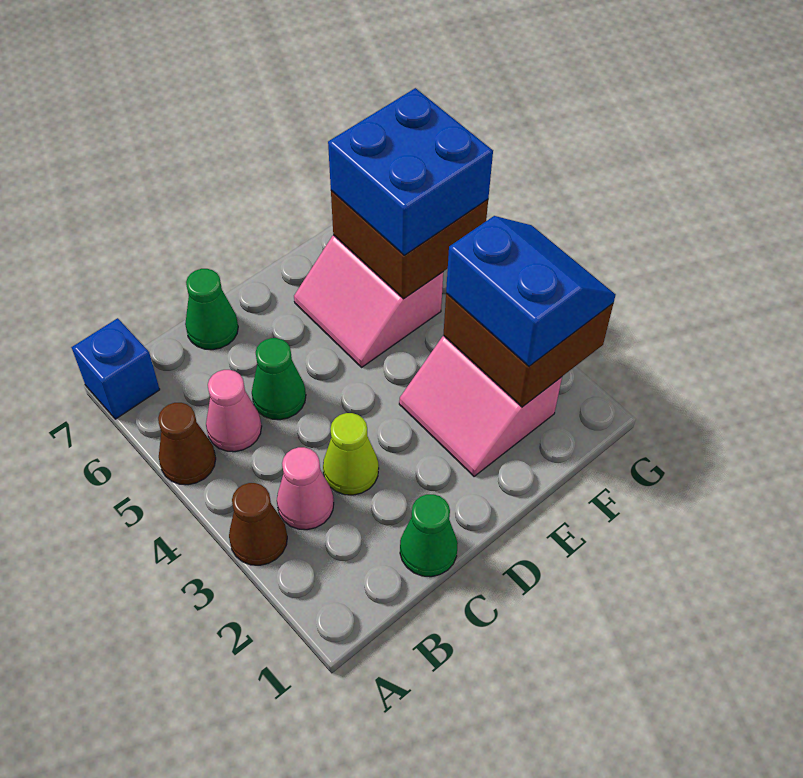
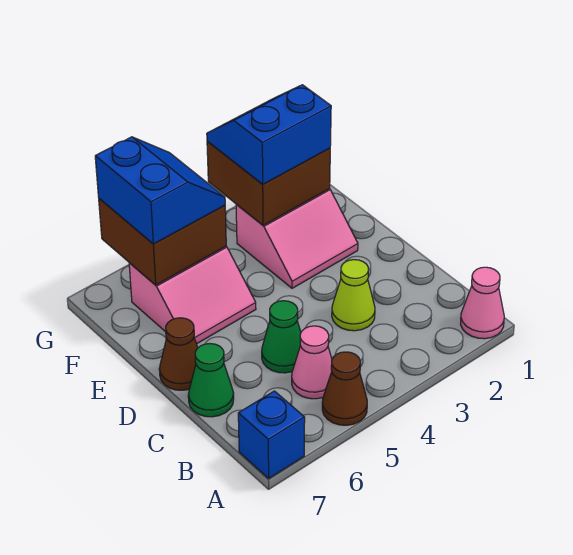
brown cone A3 level 1 -> brown cone D7 level 1
pink cone B3 level 1 -> pink cone A1 level 1
green cone C1 level 1 -> none
blue brick F5:G6 level 3 -> blue slope F5:G6 level 3 top 6

